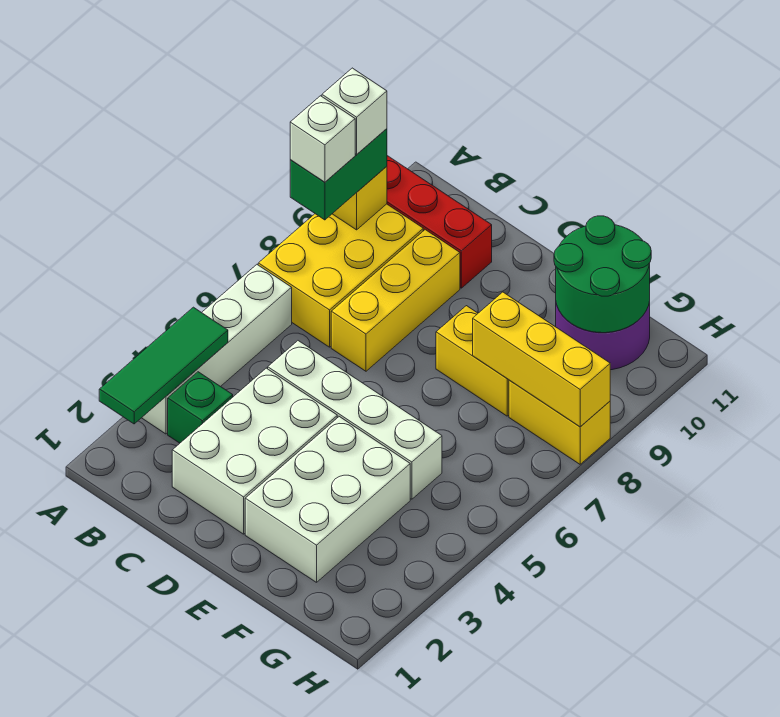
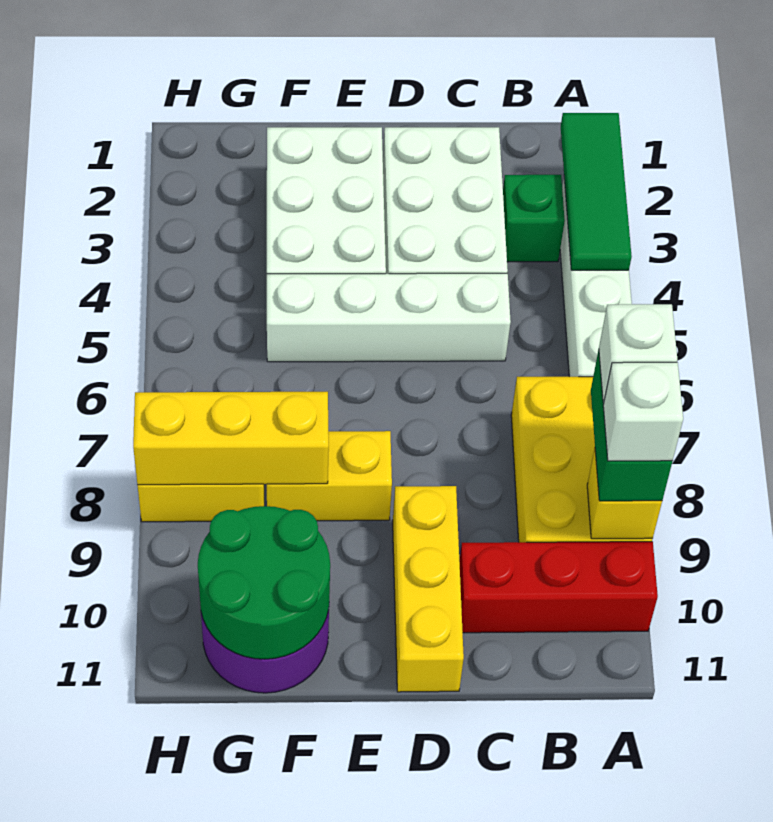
yellow brick C7:C9 level 1 -> yellow brick D9:D11 level 1

